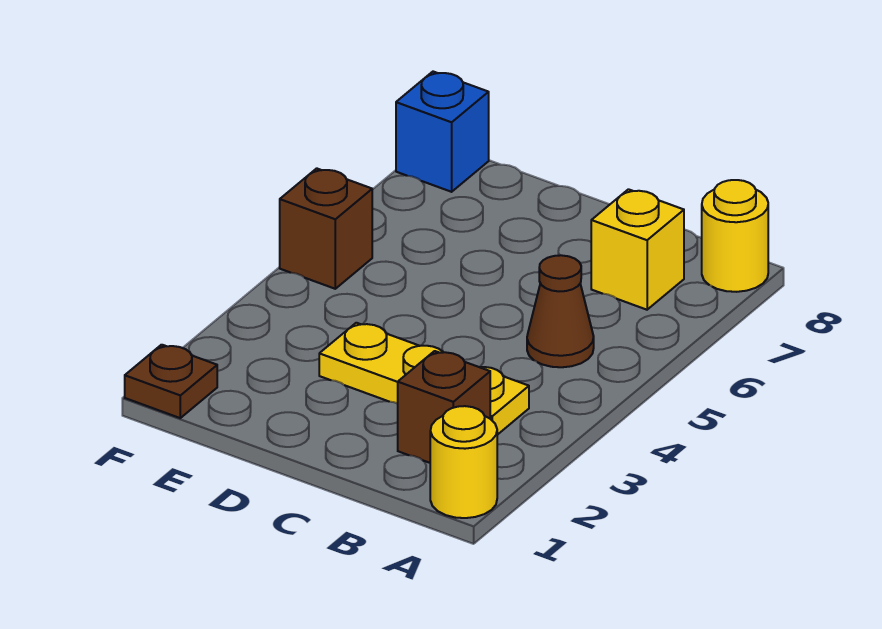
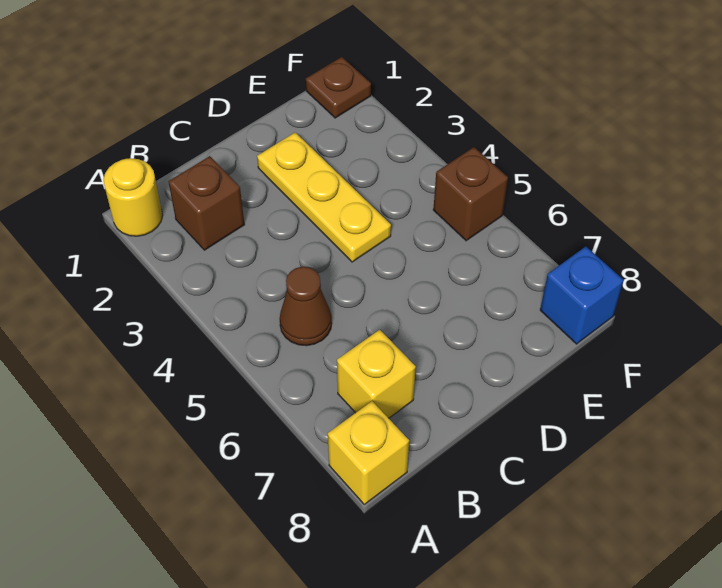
yellow round brick A8 level 1 -> yellow brick A8 level 1
yellow plate B3:D3 level 1 -> yellow plate D2:D4 level 1

